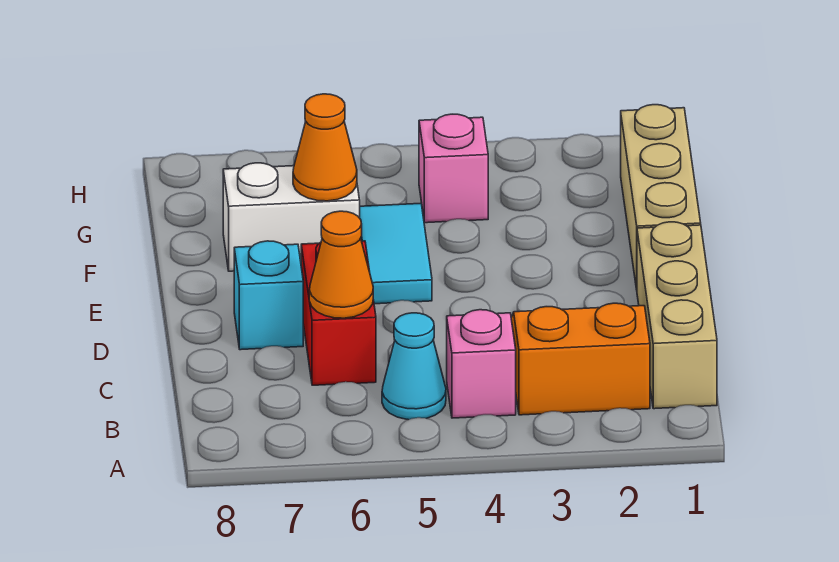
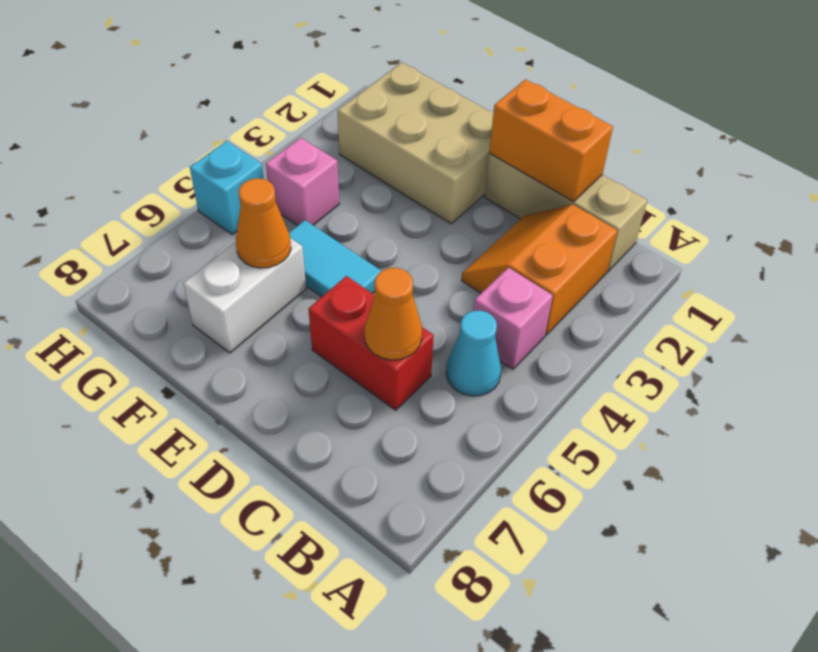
none -> orange brick C1:D1 level 2
cyan brick D7 level 1 -> cyan brick H5 level 1
tan brick E1:G1 level 1 -> tan brick E1:G2 level 1

